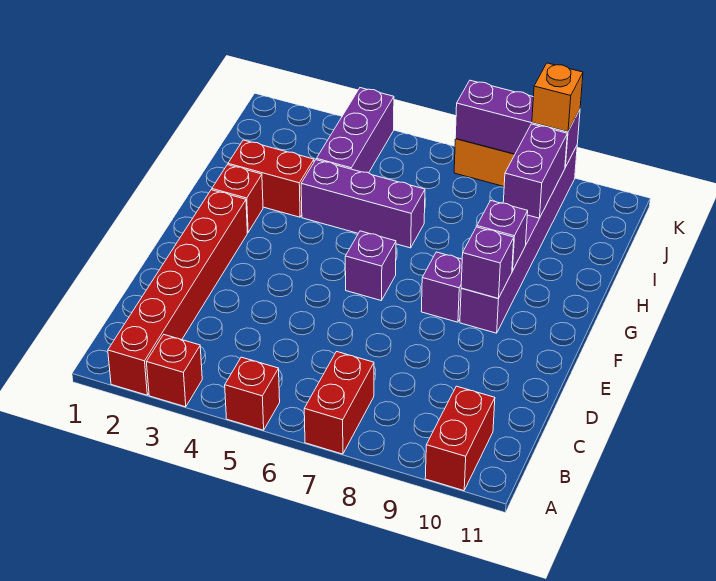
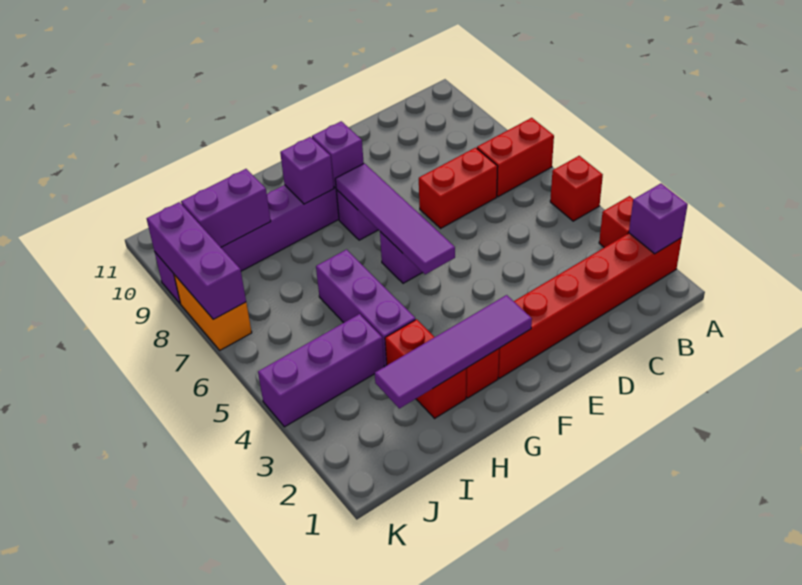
none -> purple brick A2 level 2
red brick A10:B10 level 1 -> red brick C7:D7 level 1
none -> purple tile F2:I2 level 2
none -> purple tile F5:F8 level 2
orange brick K9 level 3 -> none

